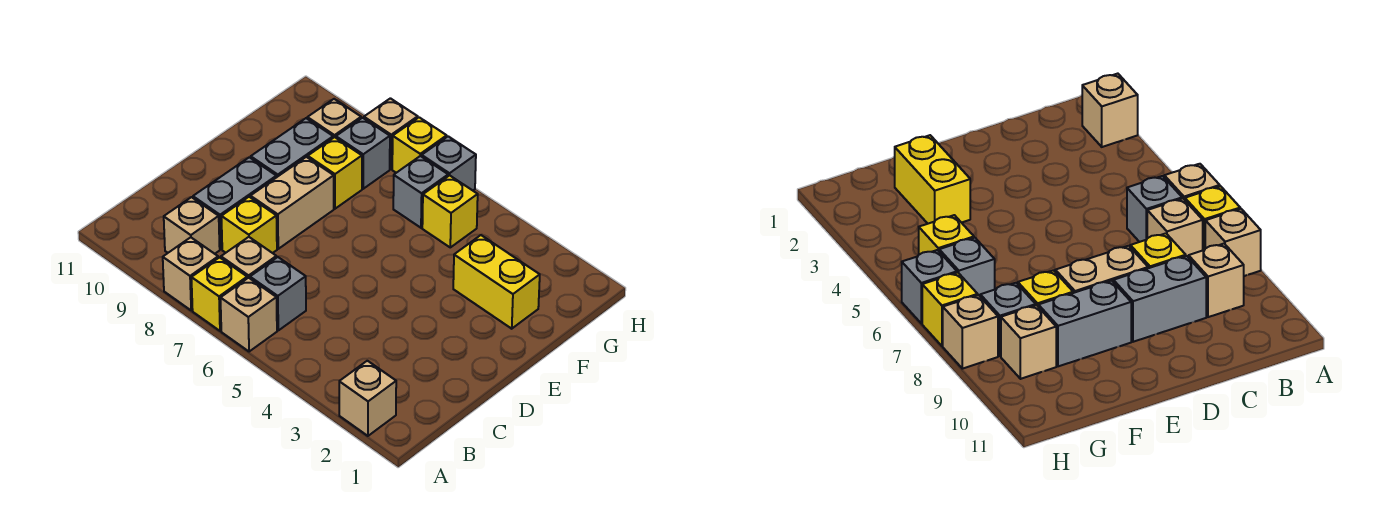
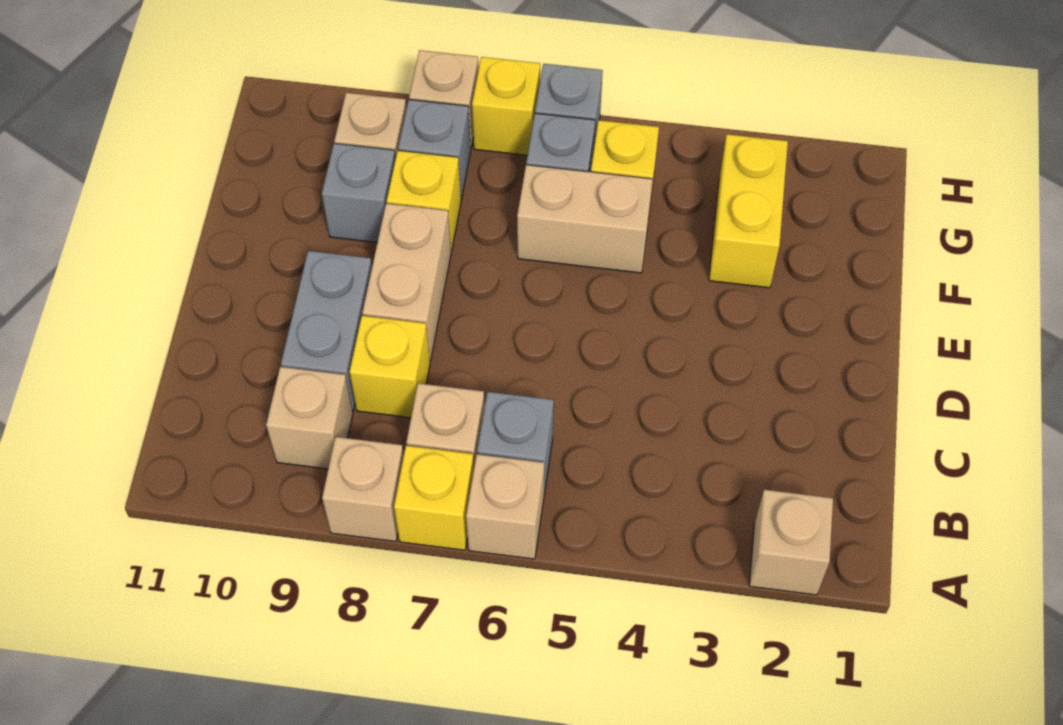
grey brick E9:F9 level 1 -> grey brick F9 level 1
yellow brick F2:F3 level 1 -> yellow brick F3:G3 level 1
none -> tan brick F5:F6 level 1

